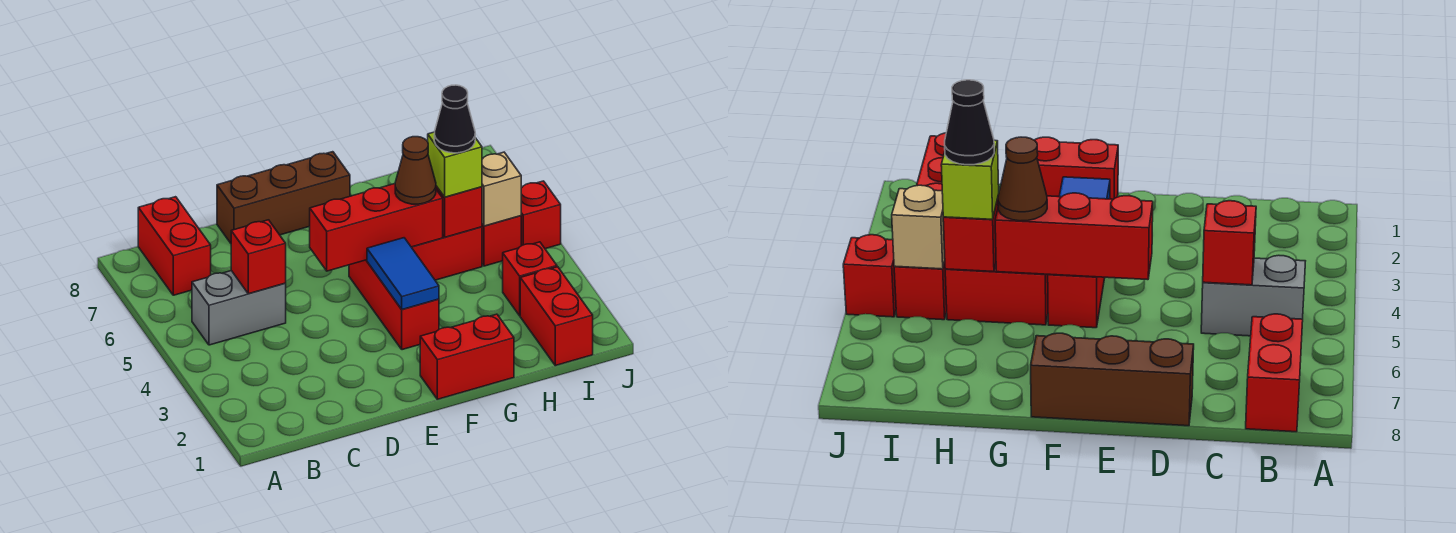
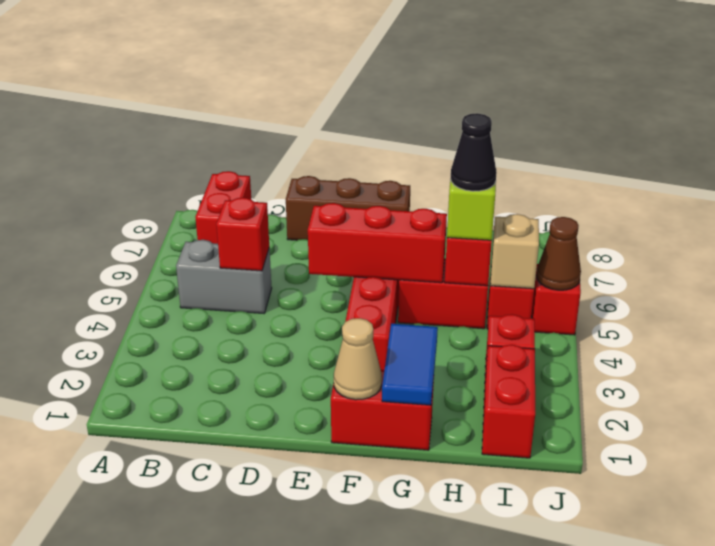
none -> tan cone F1 level 2
blue tile F3:F4 level 2 -> blue tile G1:G2 level 2
brown cone G5 level 3 -> brown cone J5 level 2

